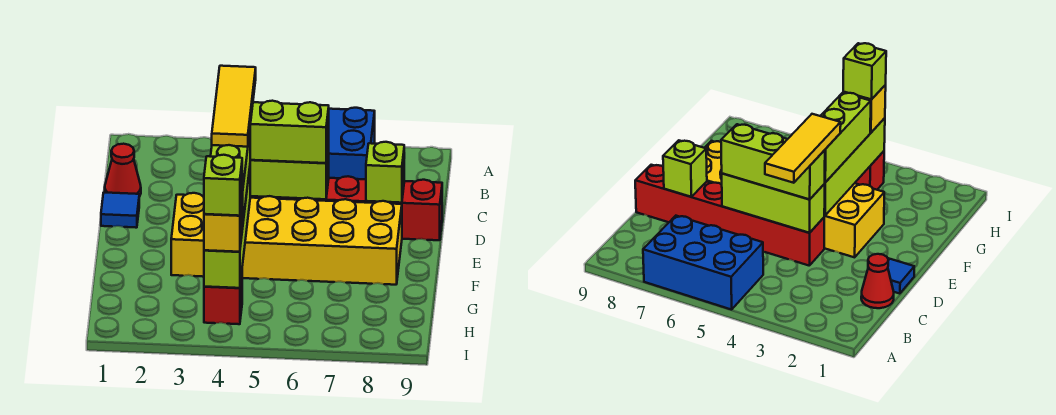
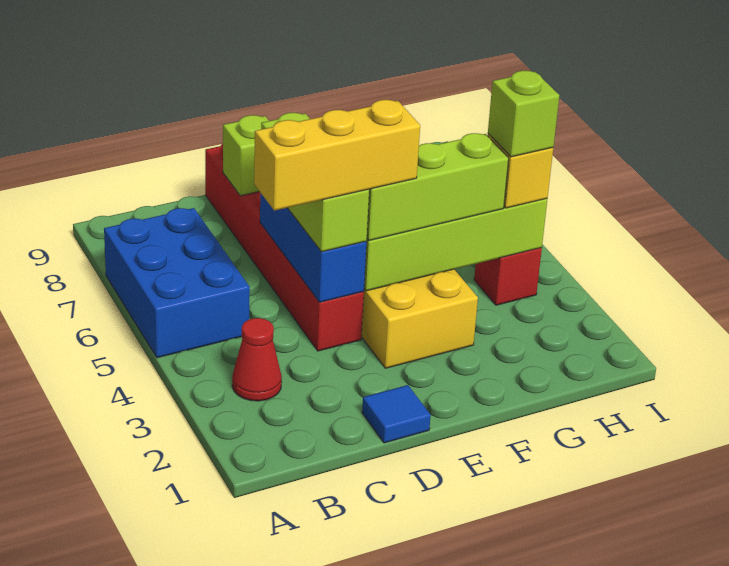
red cone C1 level 1 -> red cone B3 level 1
yellow tile C4:E4 level 4 -> yellow brick C4:E4 level 4
lime brick D4:D6 level 2 -> blue brick D4:D6 level 2

